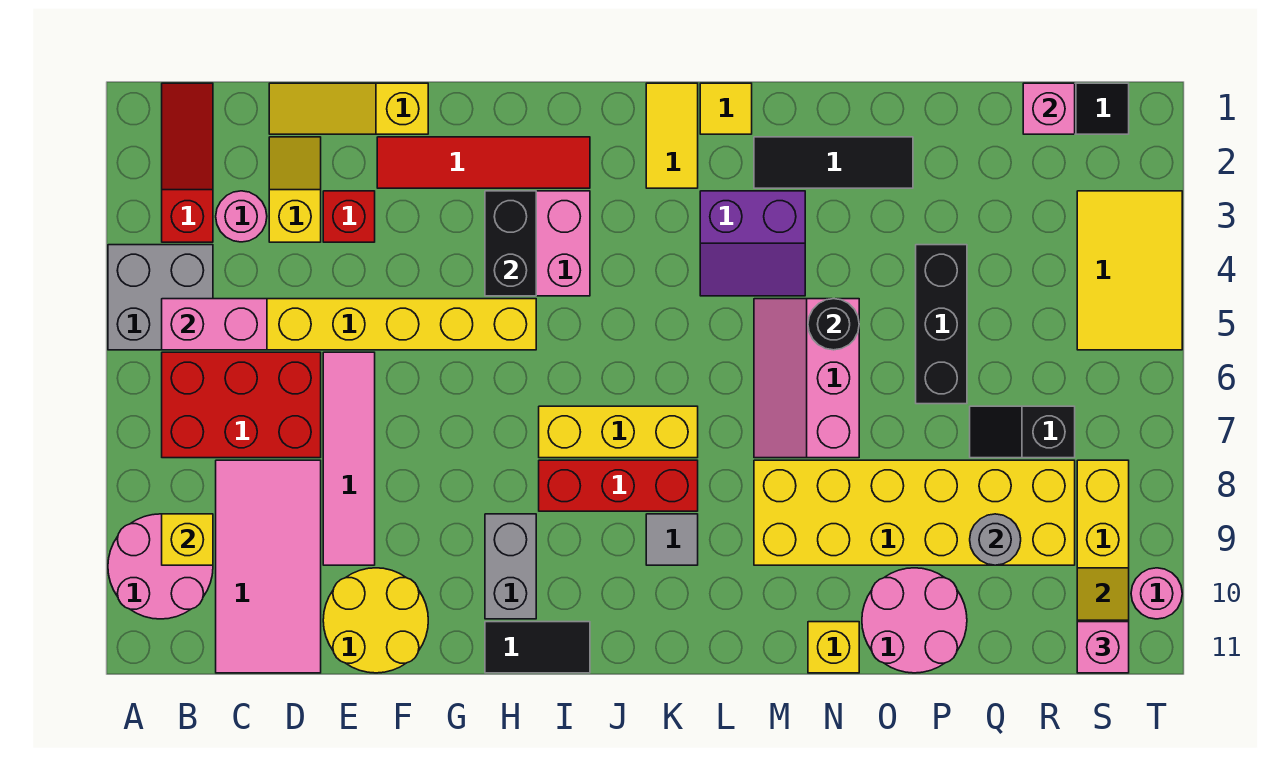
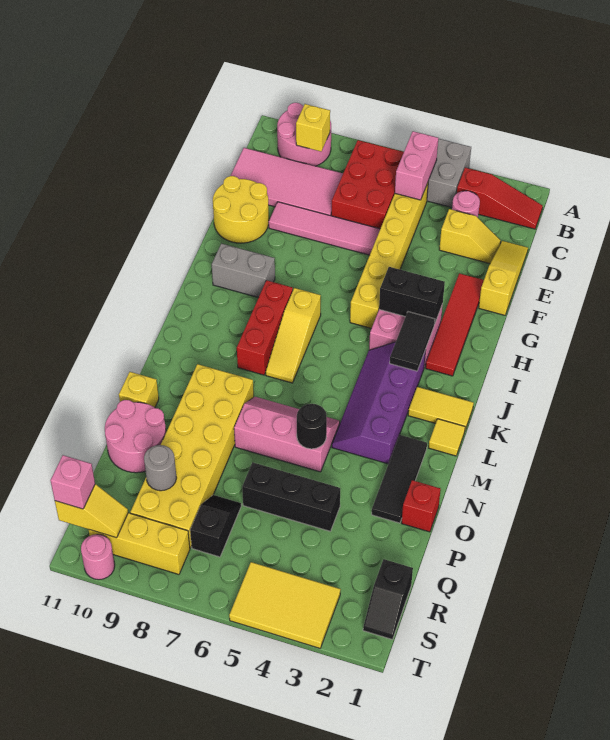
red brick E3 level 1 -> red brick O1 level 1
black tile H11:I11 level 1 -> black tile I3:J3 level 2
yellow brick I7:K7 level 1 -> yellow slope I7:K7 level 1 top I
grey tile K9 level 1 -> none
purple slope L3:M4 level 1 top 3 -> purple slope J3:M4 level 1 top 3
pink brick R1 level 2 -> none

